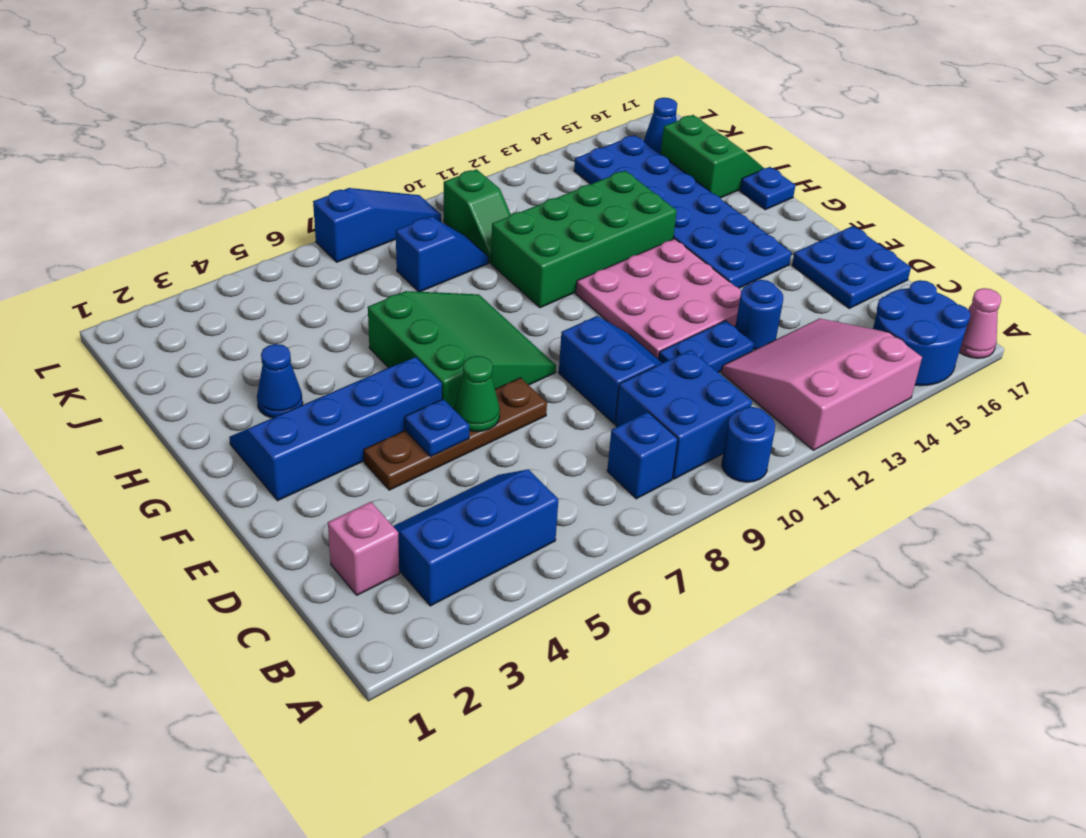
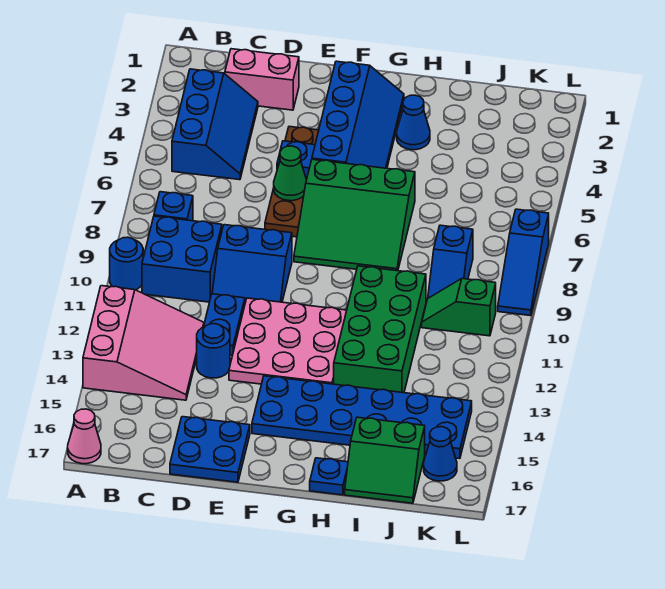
blue round brick A15:B16 level 1 -> none
pink brick C2 level 1 -> pink brick C2:D2 level 1

